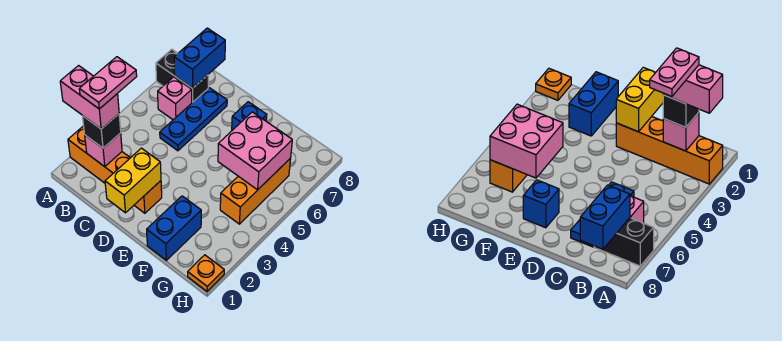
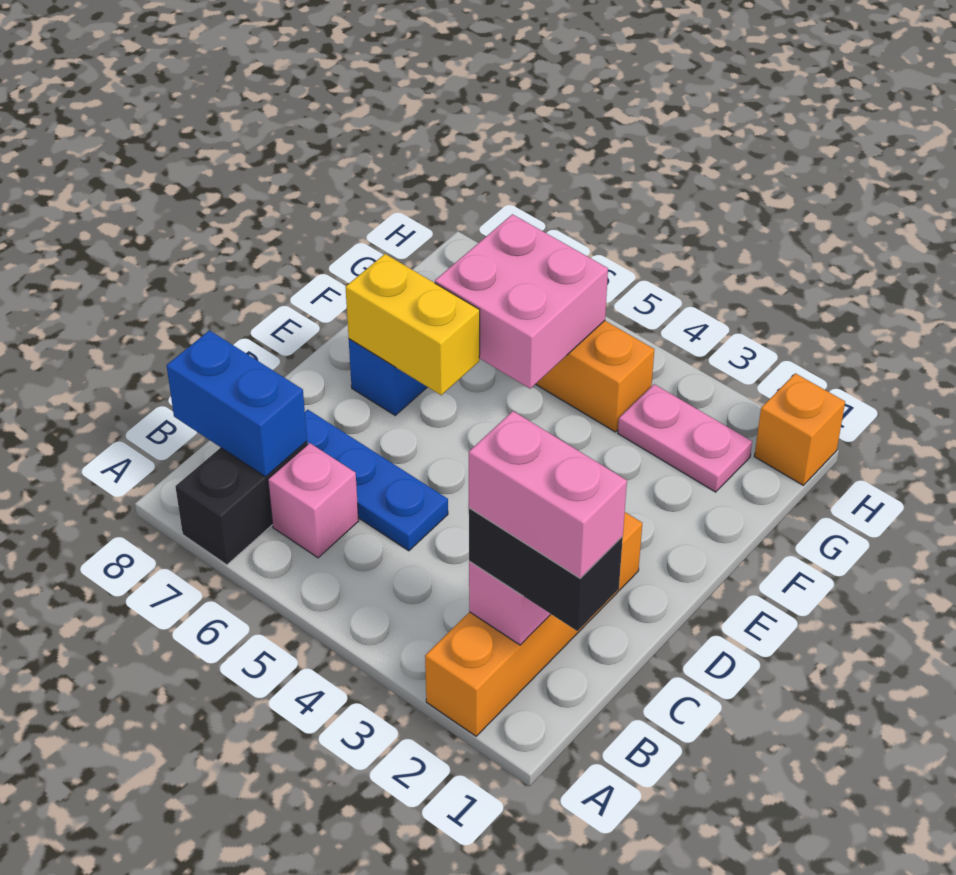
pink brick A2:B2 level 4 -> pink brick B1:B2 level 4
black brick B2 level 3 -> black brick B1:B2 level 3
pink plate B2:B3 level 5 -> pink plate G2:G3 level 1
yellow brick D1:D2 level 2 -> yellow brick E6:E7 level 2
blue brick F1:F2 level 1 -> none
orange plate H1 level 1 -> orange brick H1 level 1

